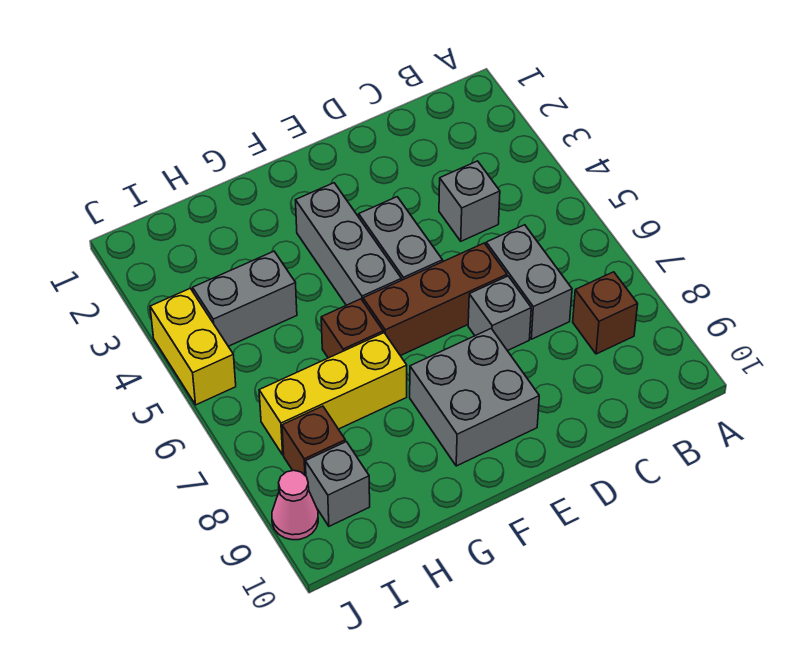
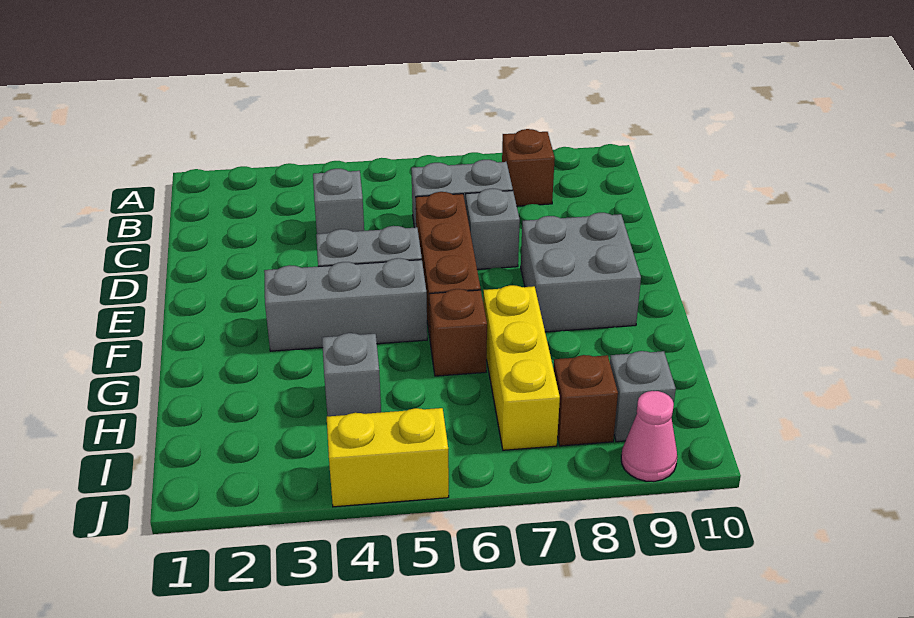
grey brick H4:I4 level 1 -> grey brick H4 level 1

